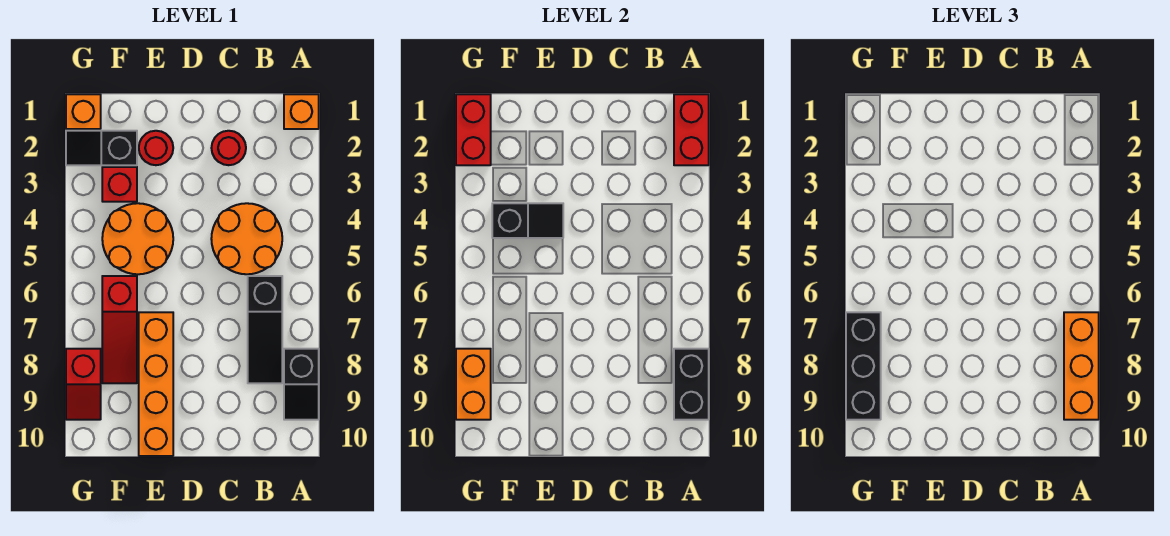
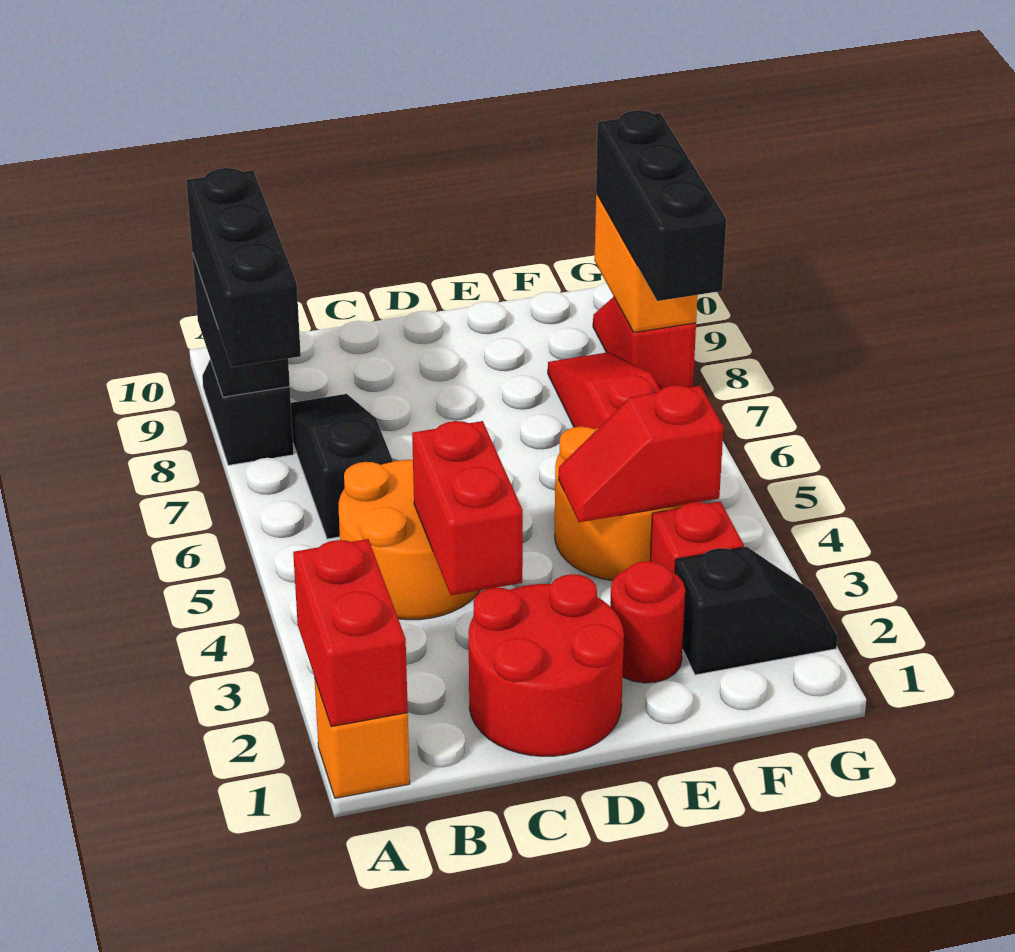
orange brick A7:A9 level 3 -> black brick A7:A9 level 3
red round brick C2 level 1 -> red round brick C1:D2 level 1
black slope E4:F4 level 2 top F -> red slope E4:F4 level 2 top F
orange brick E7:E10 level 1 -> none
orange brick G1 level 1 -> none
red brick G1:G2 level 2 -> red brick C3:C4 level 2

